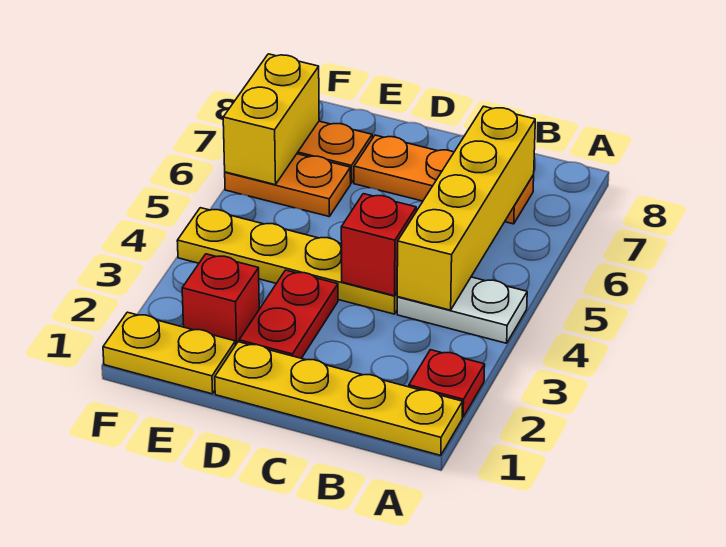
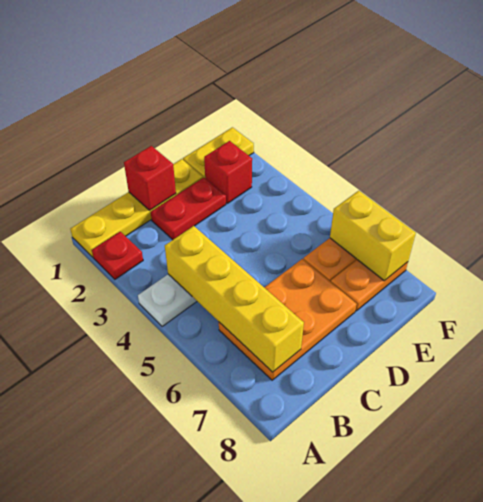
orange plate B7:D7 level 1 -> orange plate B6:D7 level 1
yellow plate C4:F4 level 1 -> none
red brick C4 level 2 -> red brick C1 level 2
red plate D2:D3 level 1 -> red plate C2:D2 level 1

